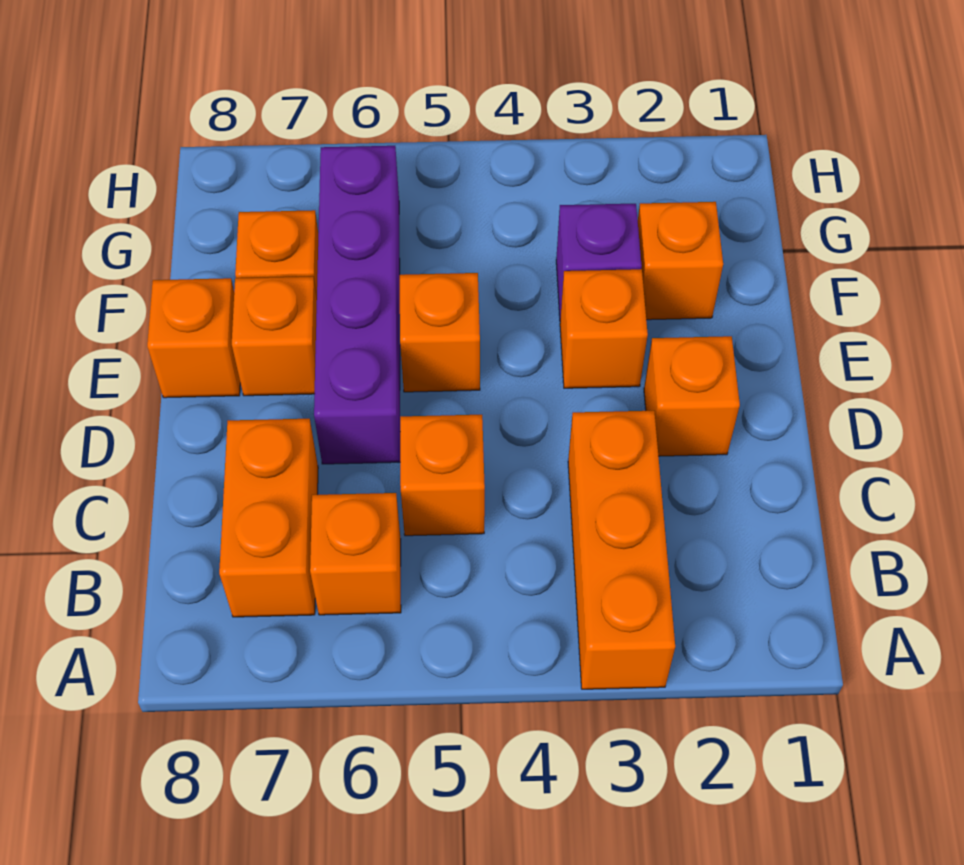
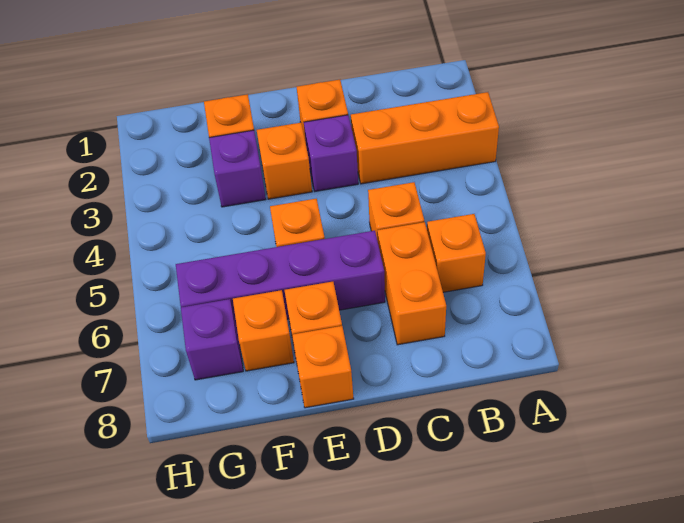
orange brick B7:C7 level 1 -> orange brick C6:C7 level 1
none -> purple brick D3 level 1
none -> purple brick G7 level 1

